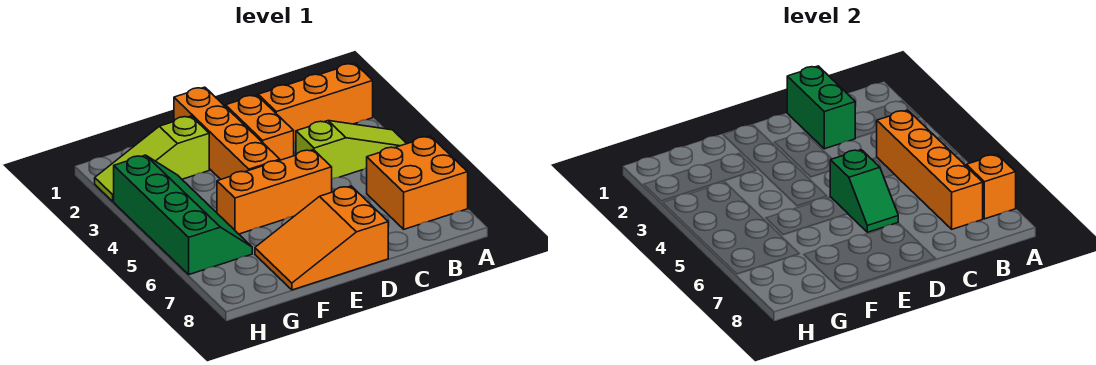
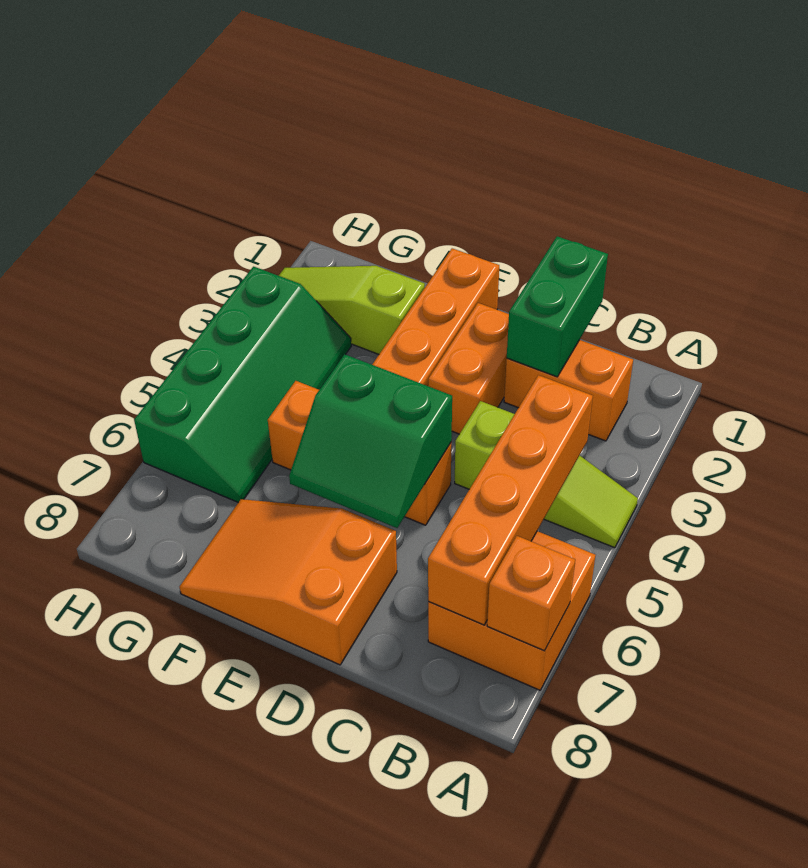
orange brick A2:C2 level 1 -> orange brick B2:C2 level 1
green slope D5:D6 level 2 top 5 -> green slope D5:E6 level 2 top 5

